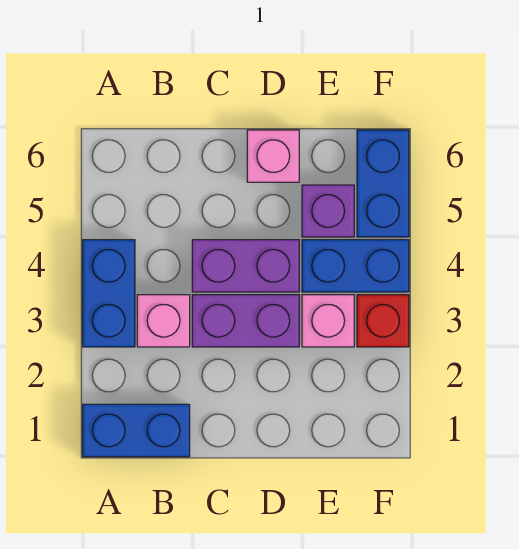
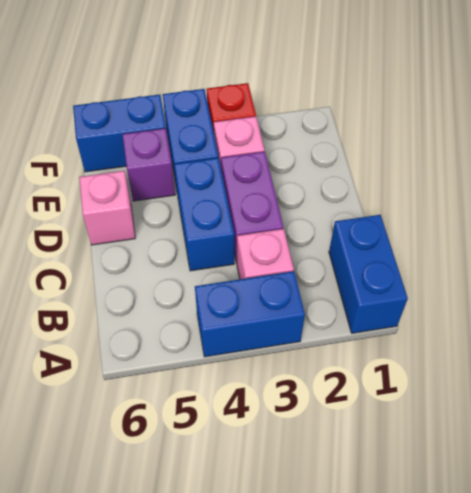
purple brick C4:D4 level 1 -> blue brick C4:D4 level 1

